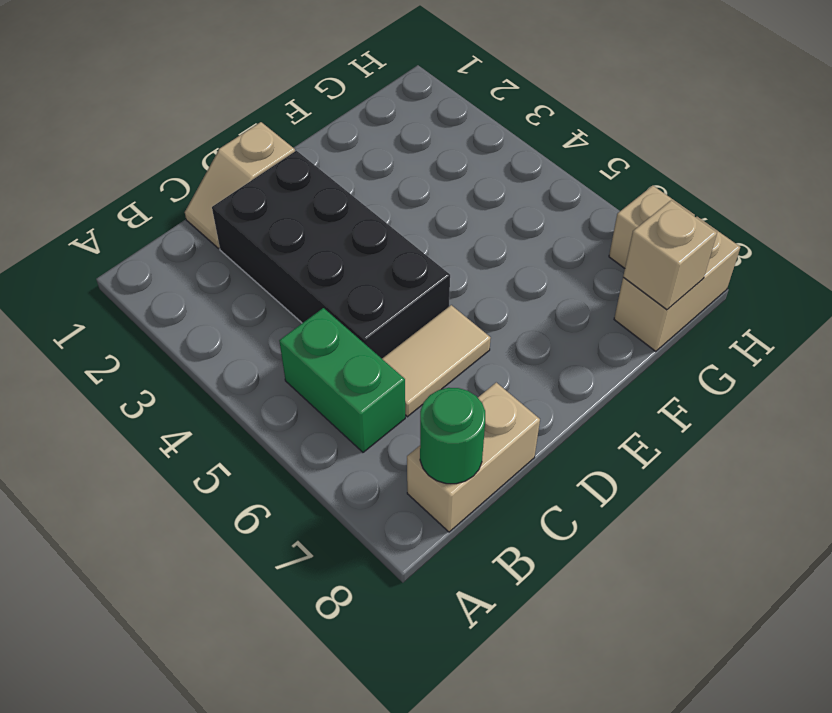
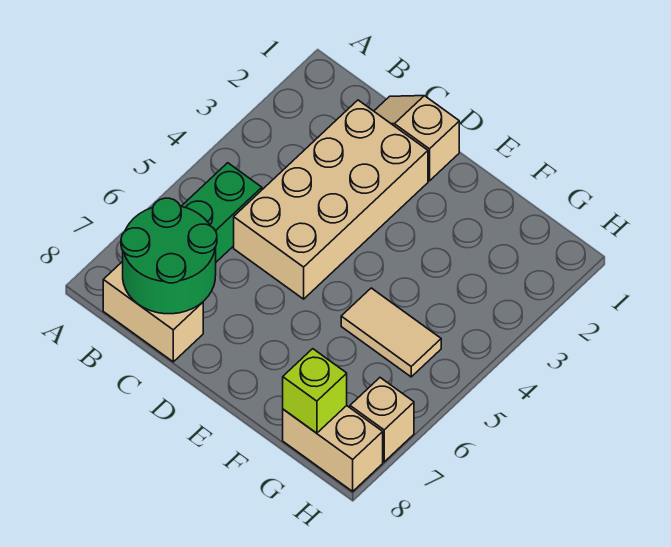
green round brick B8 level 2 -> green round brick B7:C8 level 2
black brick C2:D5 level 1 -> tan brick C2:D5 level 1
tan tile C6:D6 level 1 -> tan tile F5:G5 level 1
tan brick G8 level 2 -> lime brick G8 level 2

